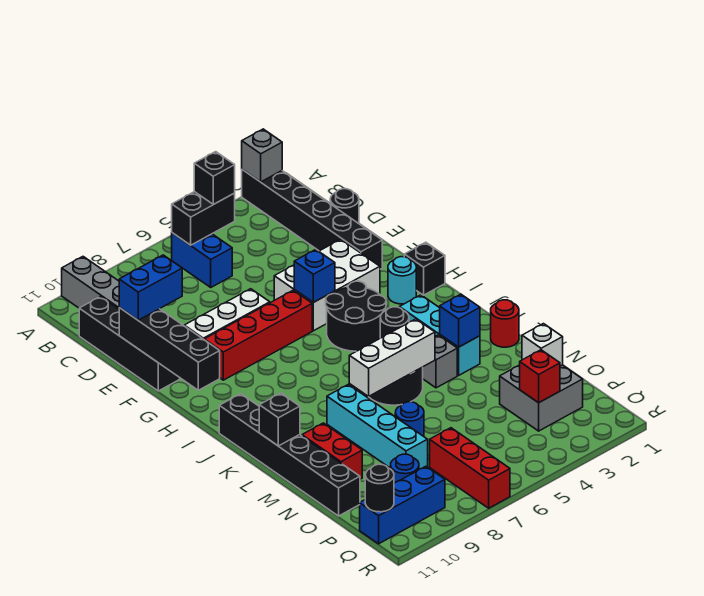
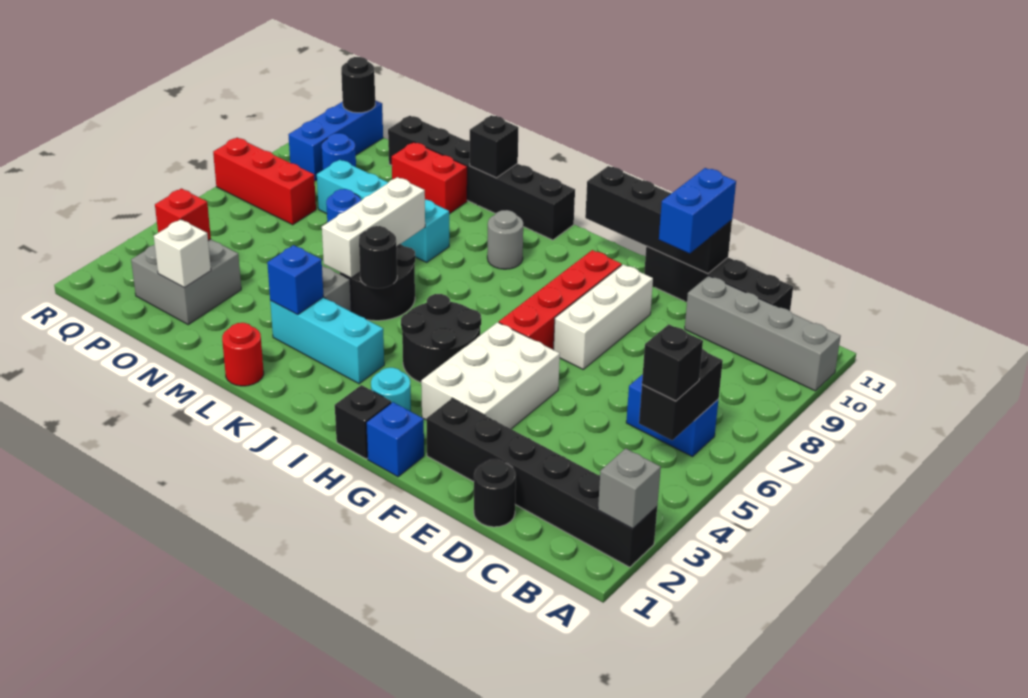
blue brick G5 level 2 -> blue brick G1 level 1
none -> grey round brick J9 level 1

